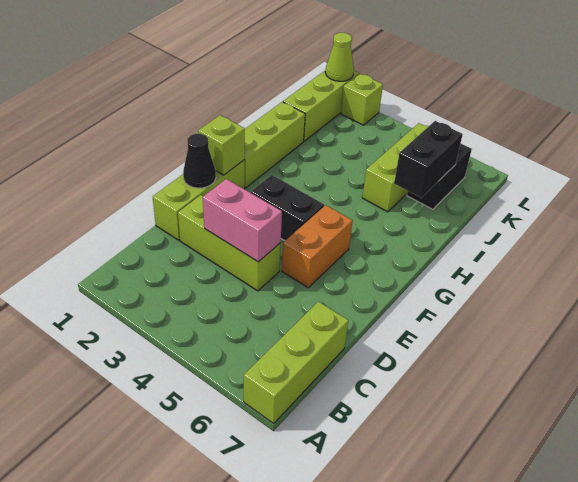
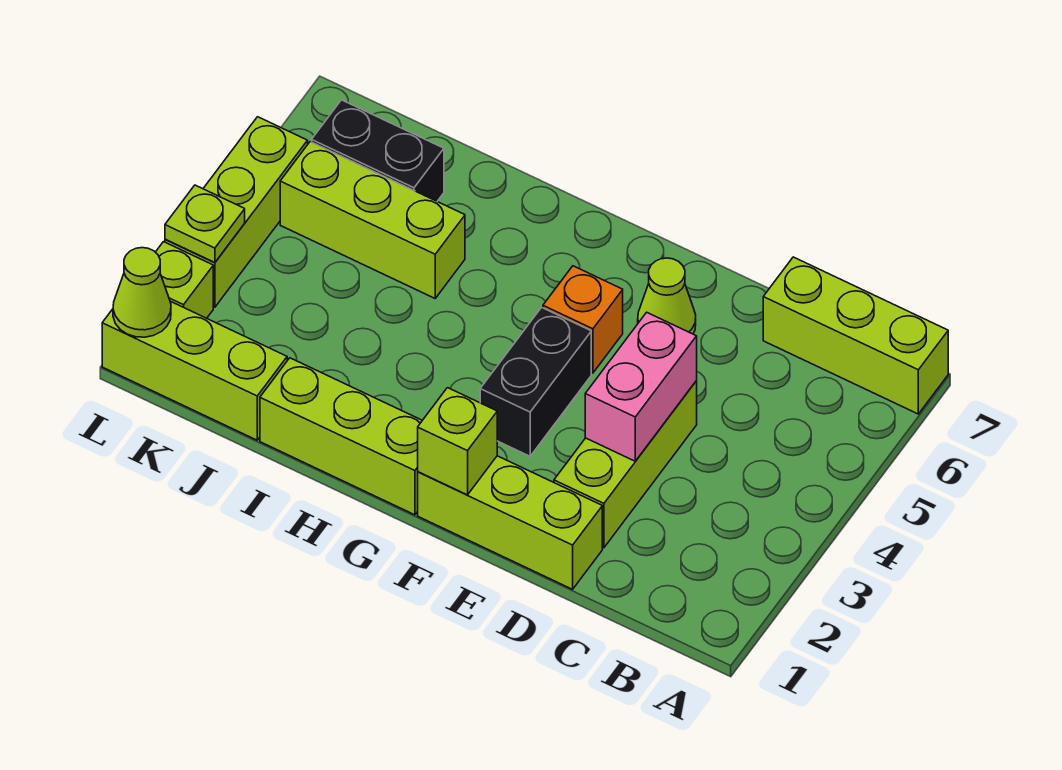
black cone E1 level 2 -> none
orange brick E5:F5 level 1 -> orange brick F5 level 1
none -> lime cone E6 level 1
black brick I6:J6 level 2 -> none
none -> lime brick L3:L5 level 1
none -> lime plate L3 level 2

